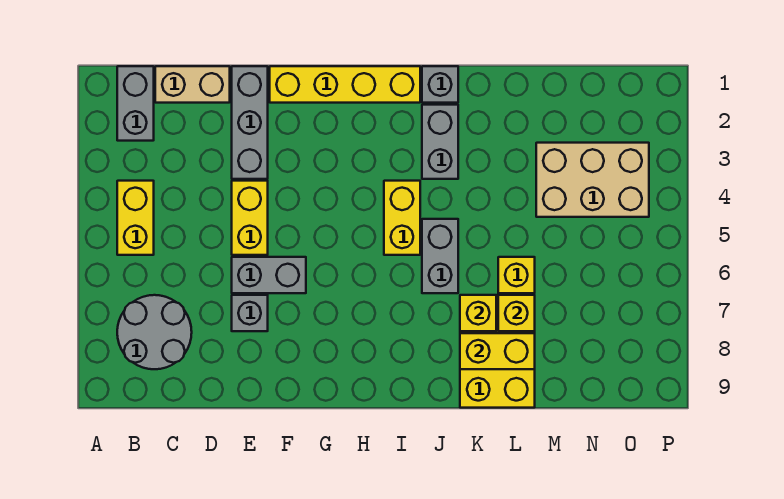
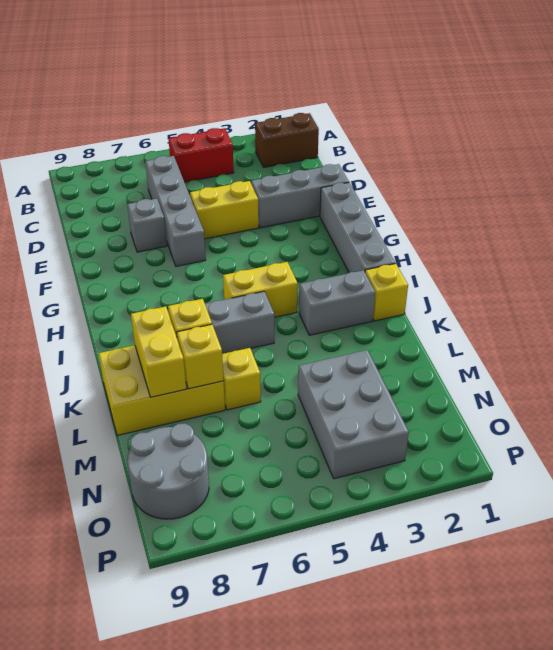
grey brick B1:B2 level 1 -> brown brick B1:B2 level 1
yellow brick B4:B5 level 1 -> red brick B4:B5 level 1
grey round brick B7:C8 level 1 -> grey round brick N8:O9 level 1
tan brick C1:D1 level 1 -> none
grey brick E6:F6 level 1 -> grey brick C6:F6 level 1
yellow brick F1:I1 level 1 -> grey brick F1:I1 level 1
grey brick J1 level 1 -> yellow brick J1 level 1
tan brick M3:O4 level 1 -> grey brick M3:O4 level 1

